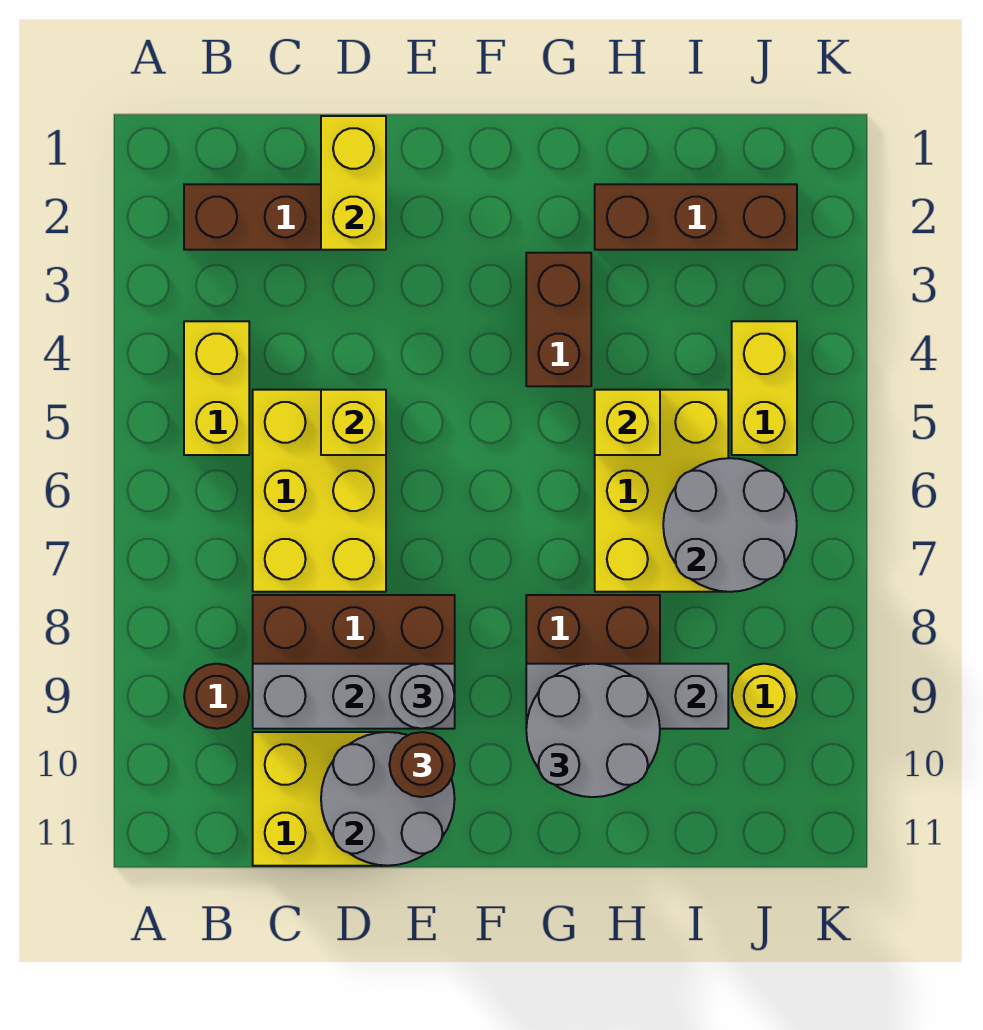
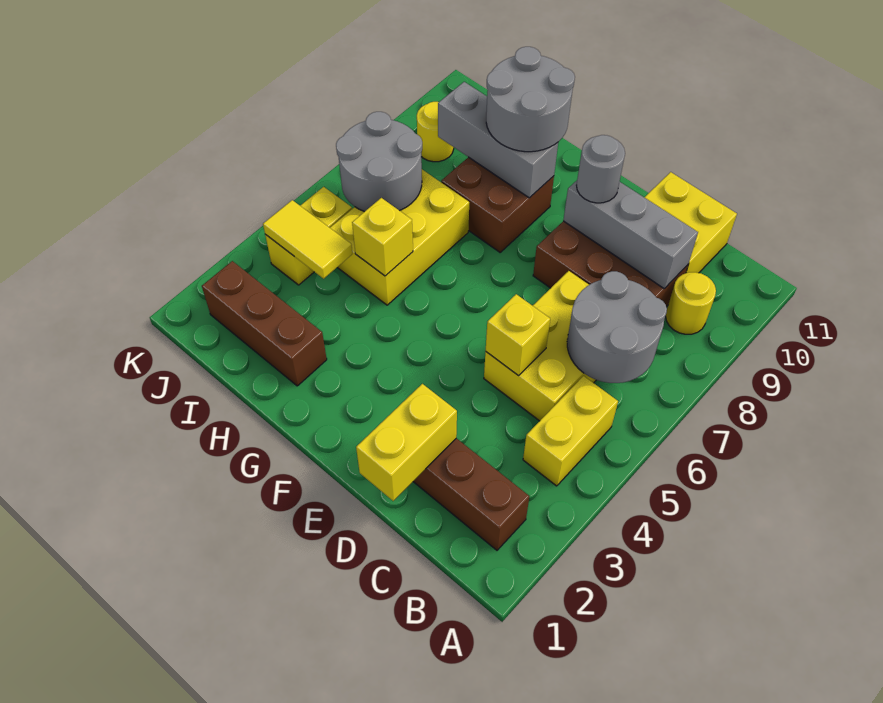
brown round brick B9 level 1 -> yellow round brick B9 level 1
grey round brick D10:E11 level 2 -> grey round brick B6:C7 level 2
brown round brick E10 level 3 -> none
brown brick G3:G4 level 1 -> none
none -> yellow tile I4:J4 level 2

